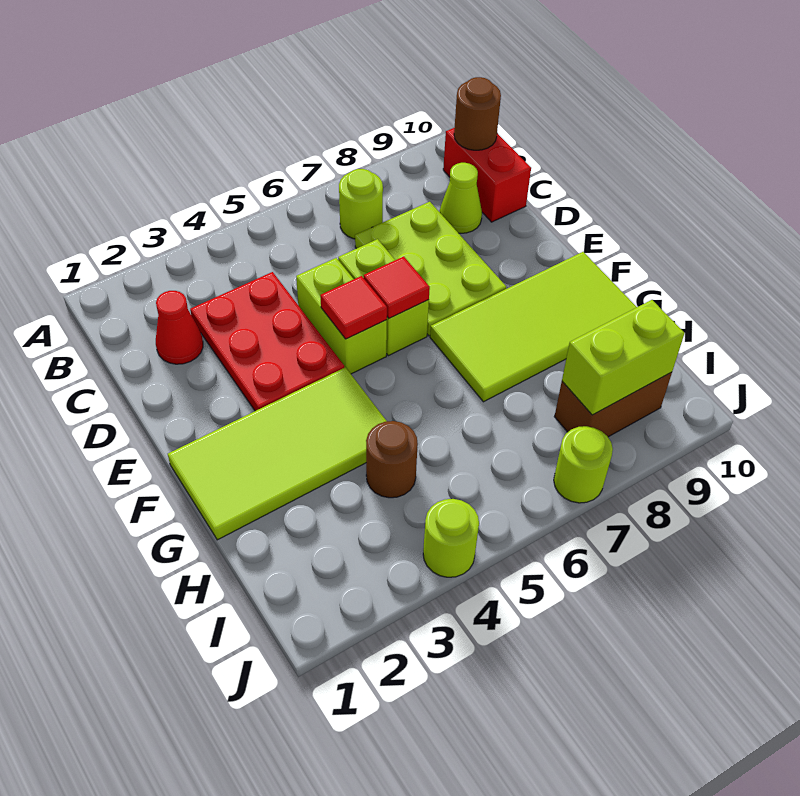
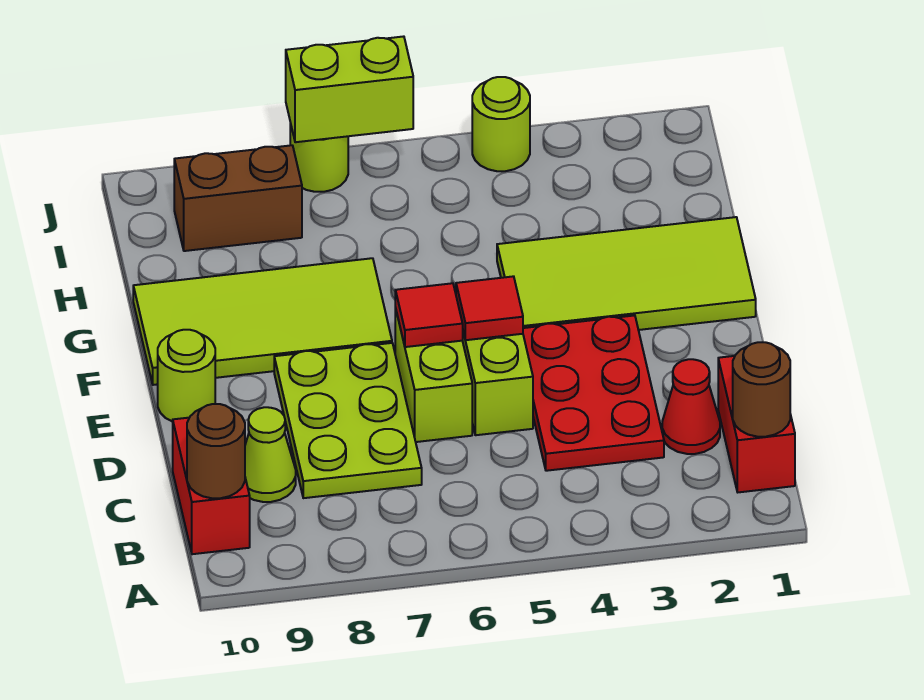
none -> red brick B1:C1 level 1
lime round brick B7 level 1 -> lime round brick E10 level 1
brown round brick H4 level 1 -> brown round brick B1 level 2
lime brick I8:I9 level 2 -> lime brick J6:J7 level 2

